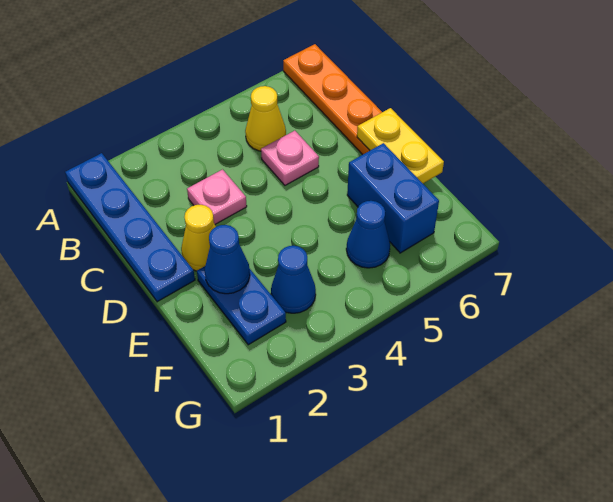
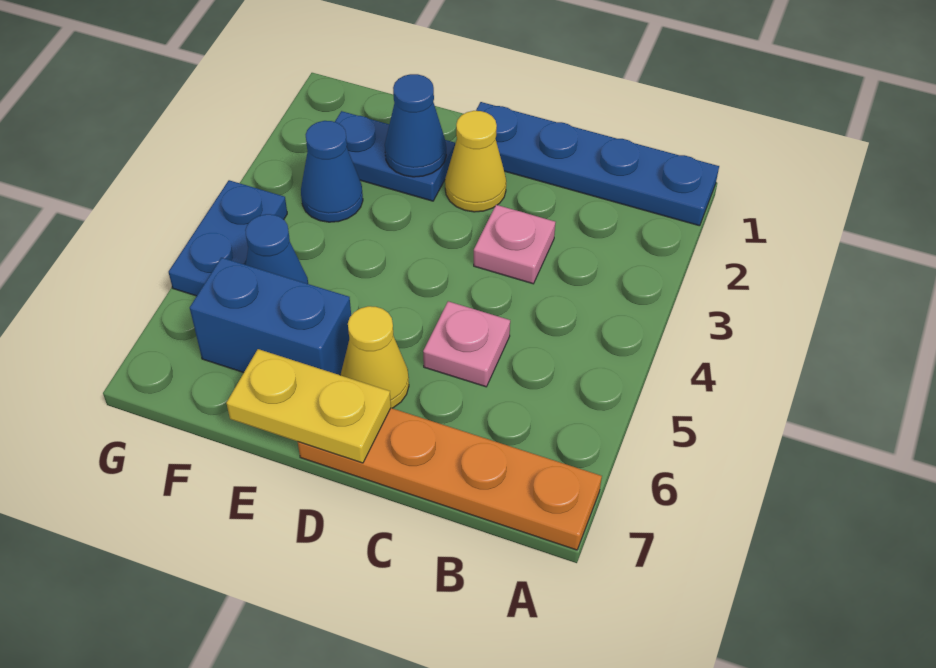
yellow cone B5 level 1 -> yellow cone D6 level 1
none -> blue plate G4:G5 level 1

